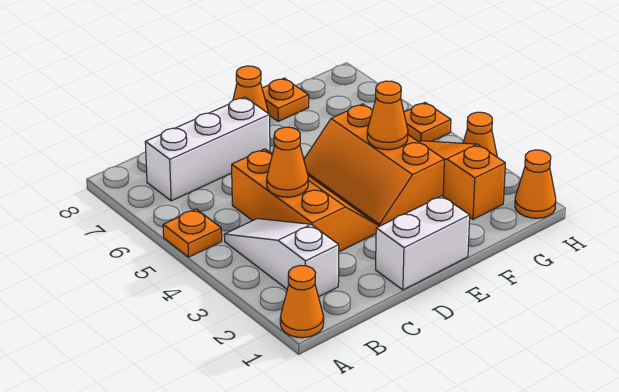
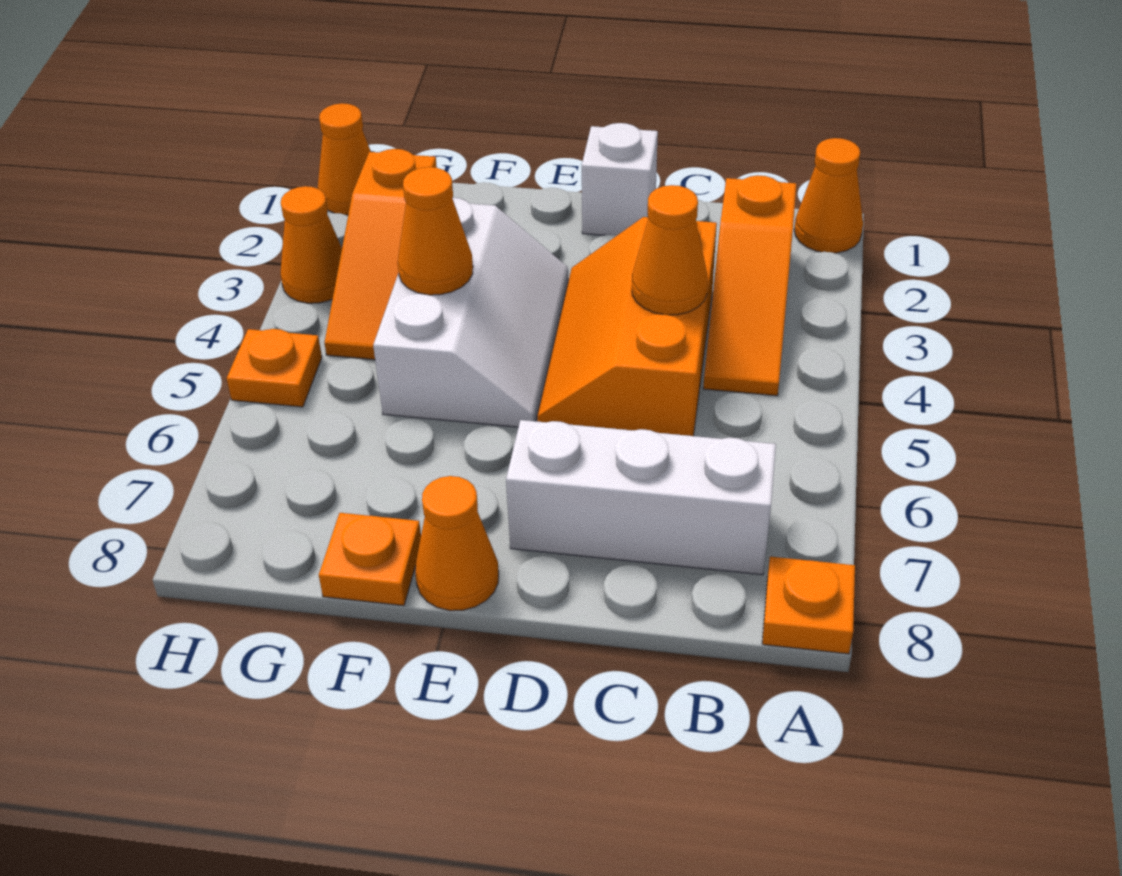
orange plate A5 level 1 -> orange plate A8 level 1
white slope B2:B4 level 1 top 2 -> orange slope B2:B4 level 1 top 2
white brick D1:E1 level 1 -> white brick D1 level 1
orange slope E3:F5 level 1 top F -> white slope E3:F5 level 1 top F

